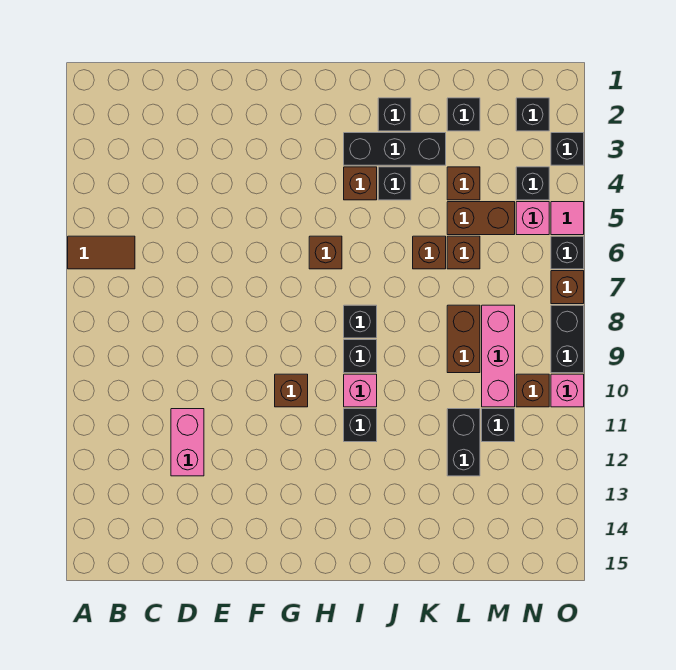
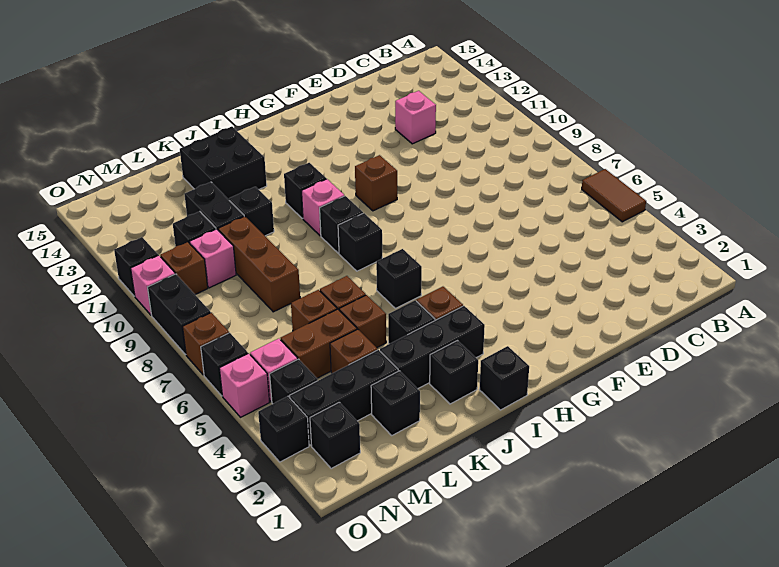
brown tile A6:B6 level 1 -> brown tile A5:A6 level 1
pink brick D11:D12 level 1 -> pink brick D12 level 1
brown brick H6 level 1 -> brown brick K5 level 1
none -> black brick I1 level 1
none -> black brick I6 level 1
none -> black brick J13:K14 level 1
none -> black brick K11 level 1
none -> black brick L3:N3 level 1
brown brick L8:L9 level 1 -> brown brick L8:L10 level 1
pink brick M8:M10 level 1 -> pink brick M10 level 1
pink tile O5 level 1 -> pink brick O5 level 1
none -> black brick O11 level 1

